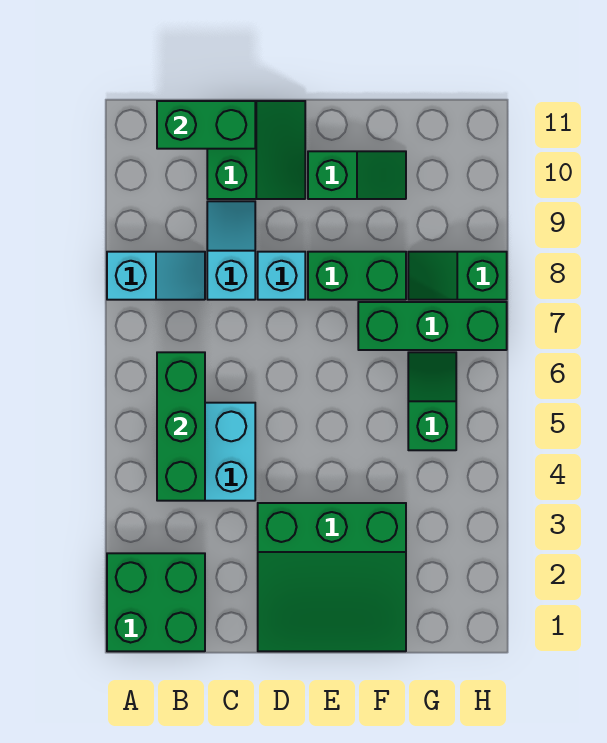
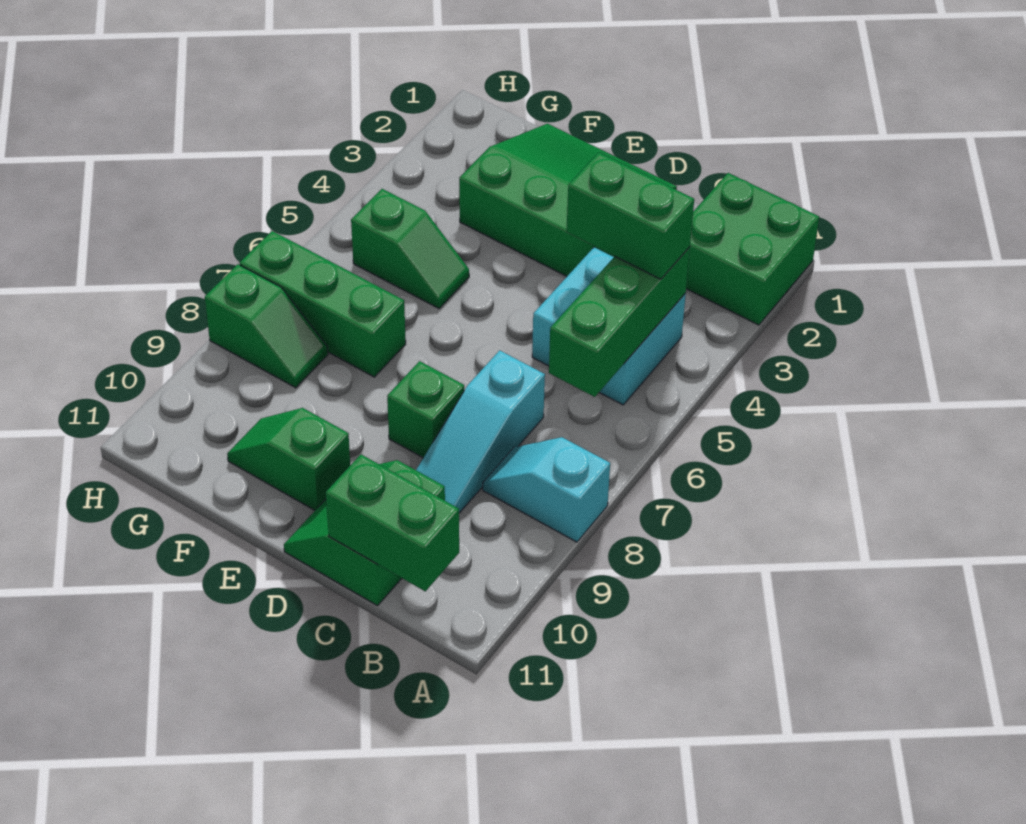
cyan slope C8:C9 level 1 top 8 -> cyan slope C7:C9 level 1 top 7
cyan brick D8 level 1 -> green brick D8 level 1
green brick E8:F8 level 1 -> green brick B4:C4 level 3
green slope G5:G6 level 1 top 5 -> green slope F5:G5 level 1 top G

